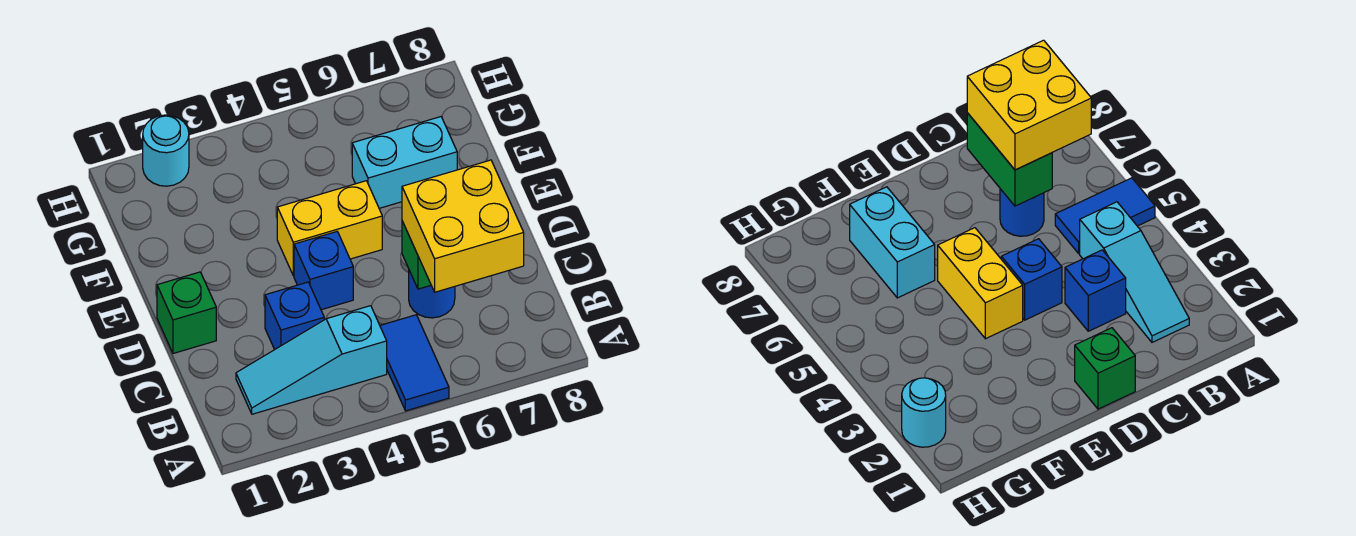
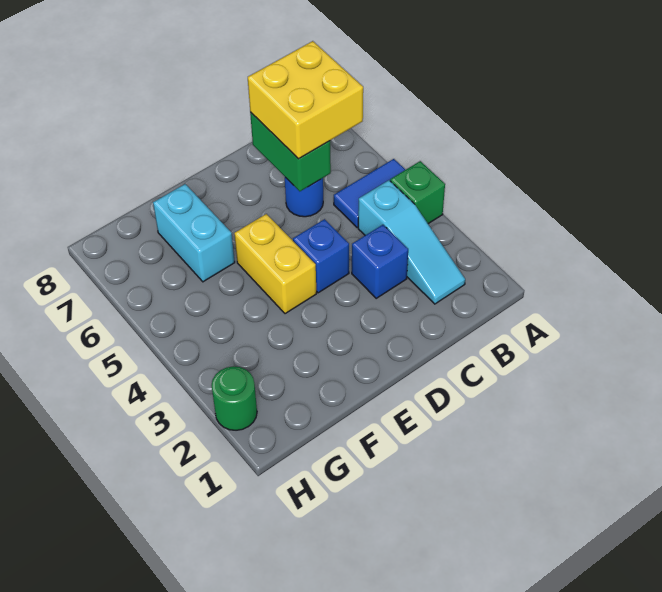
green brick D1 level 1 -> green brick A4 level 1
cyan round brick H2 level 1 -> green round brick H2 level 1

